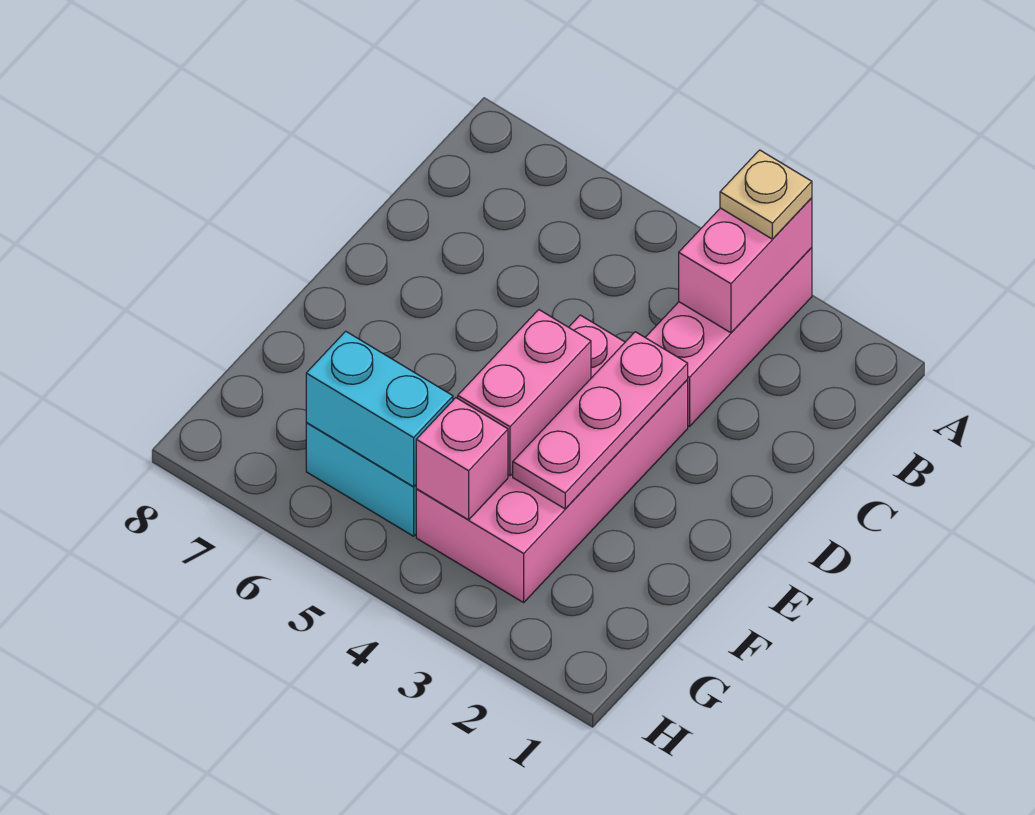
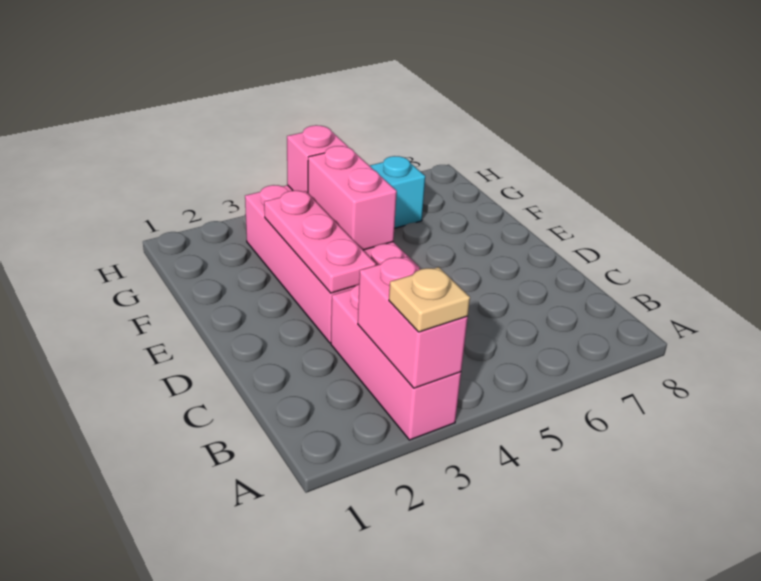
cyan brick G5:G6 level 2 -> none

